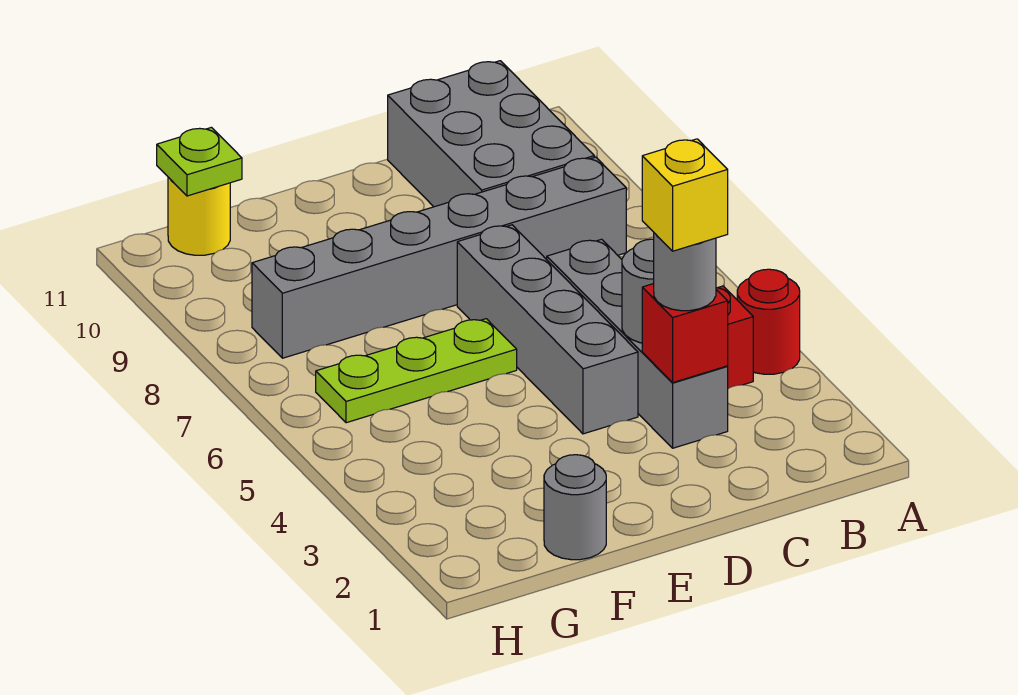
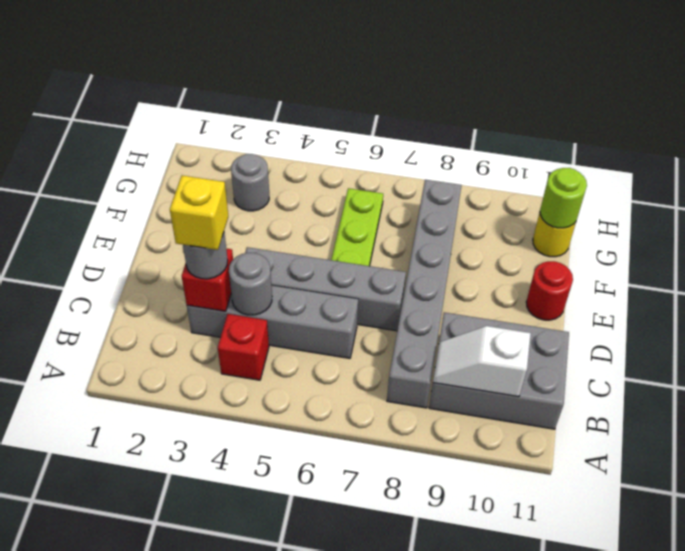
red round brick A4 level 1 -> red round brick E11 level 1
none -> white slope B9:B10 level 2 top 10
grey round brick F1 level 1 -> grey round brick G3 level 1
lime plate G11 level 2 -> lime round brick G11 level 2

